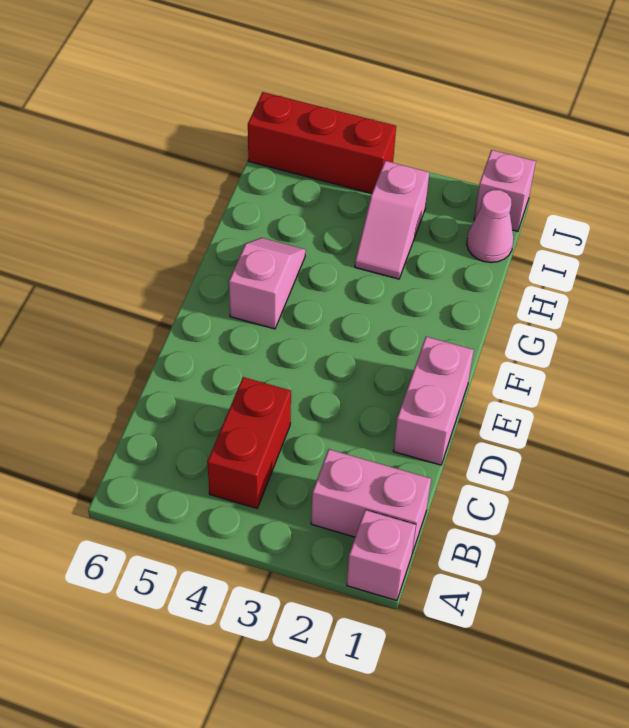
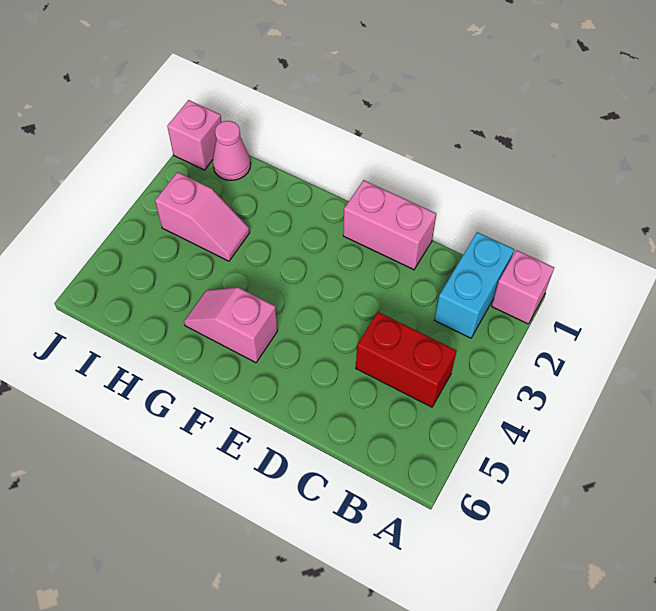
pink brick B1:B2 level 1 -> cyan brick B1:B2 level 1
red brick J4:J6 level 1 -> none

